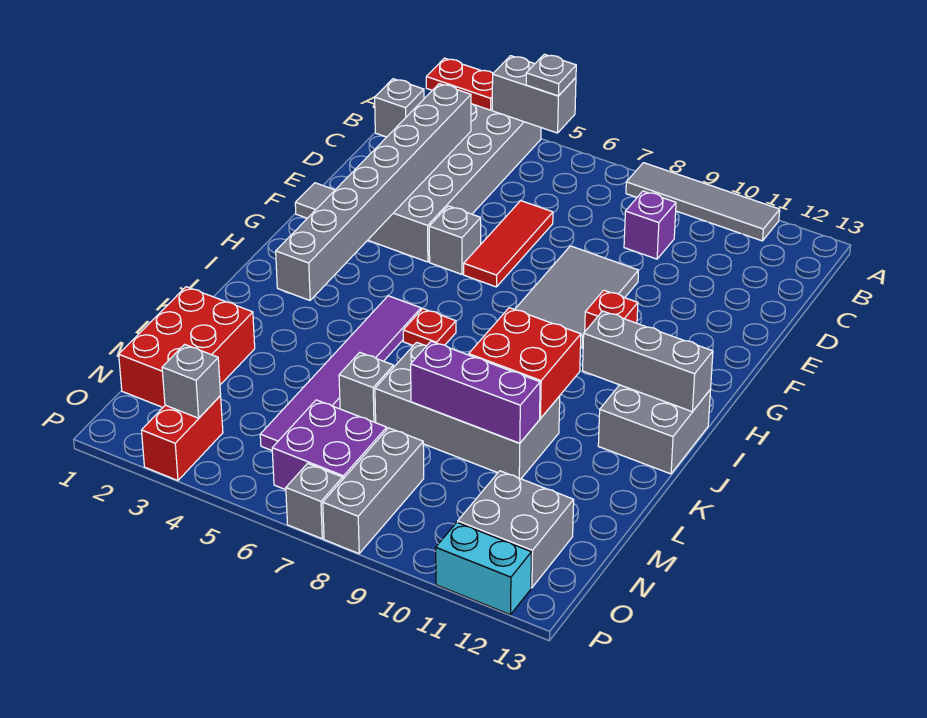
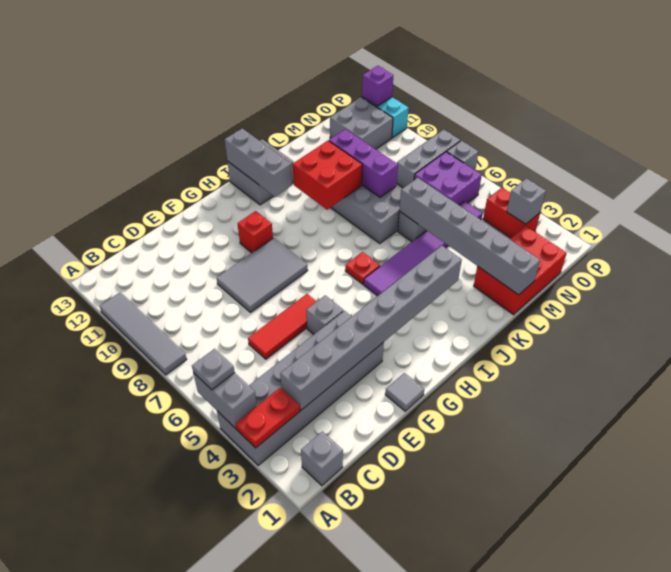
red plate A2:A3 level 2 -> red plate A3:B3 level 2
purple brick C9 level 1 -> purple brick P12 level 2
none -> grey brick L1:L6 level 2
red brick O3:P3 level 1 -> red brick O3:O4 level 1

